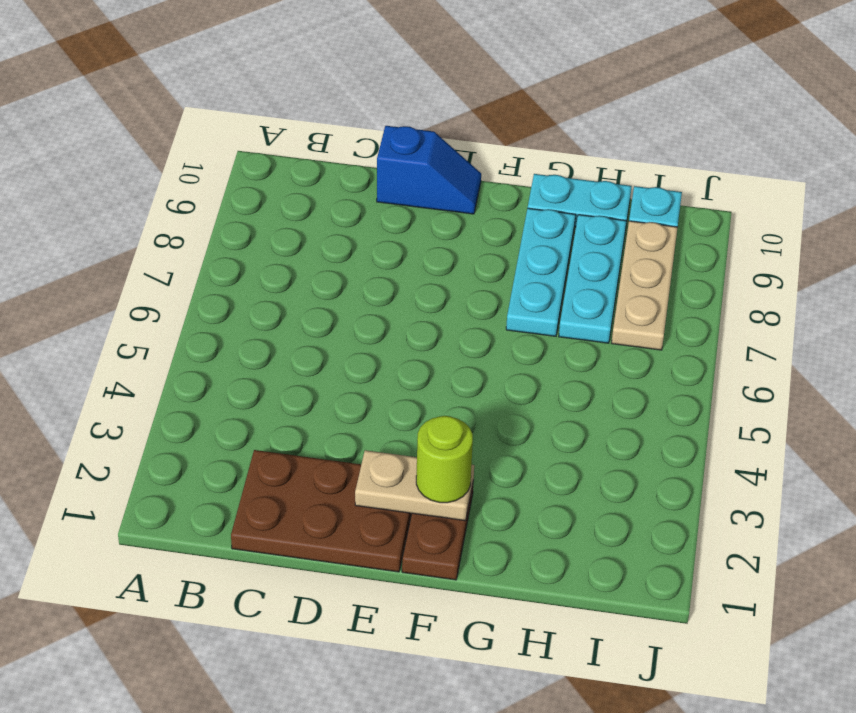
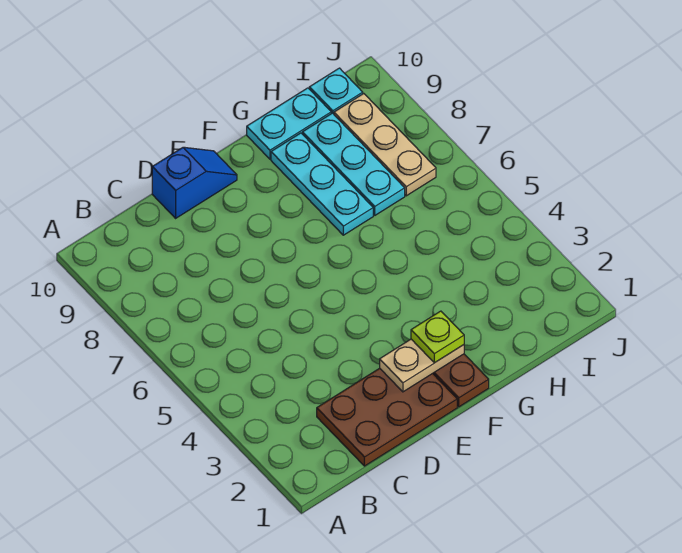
lime round brick F2 level 3 -> lime plate F2 level 3

